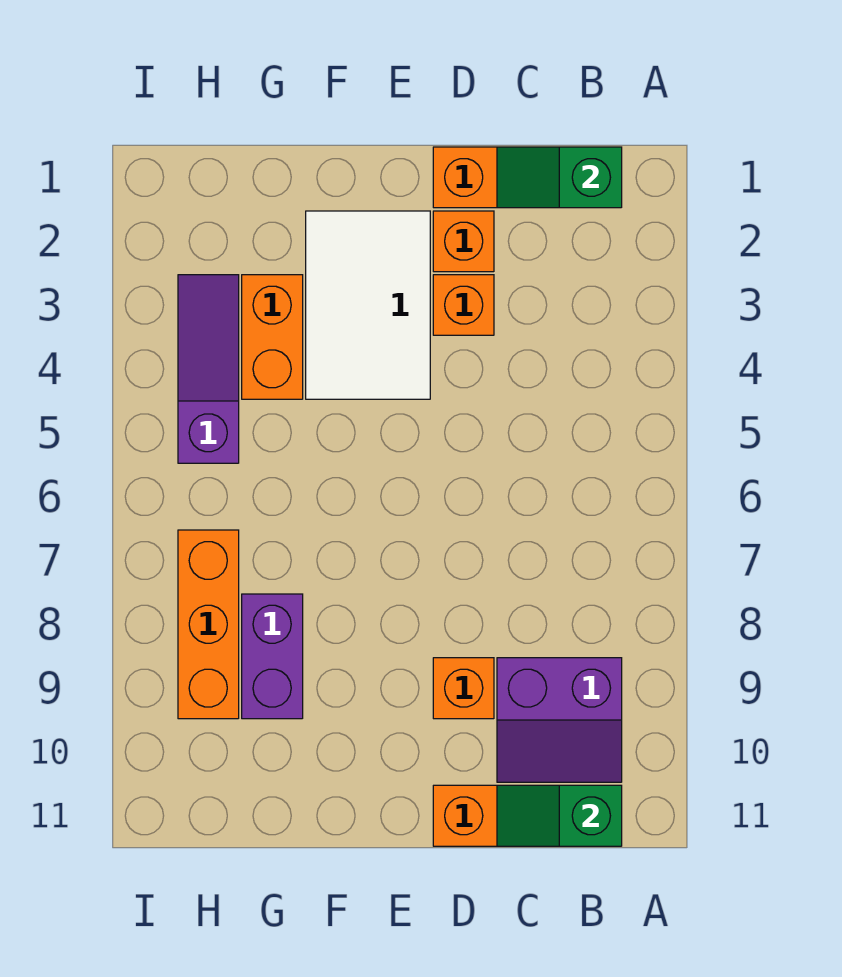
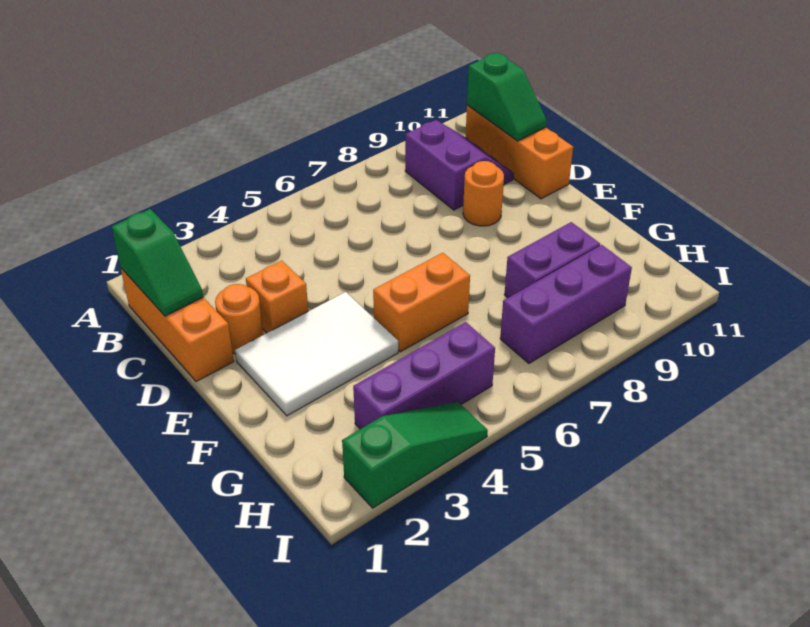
orange brick D2 level 1 -> orange round brick D2 level 1
orange brick D9 level 1 -> orange round brick D9 level 1
orange brick G3:G4 level 1 -> orange brick F5:F6 level 1
purple slope H3:H5 level 1 top 5 -> purple brick H3:H5 level 1
orange brick H7:H9 level 1 -> purple brick H7:H9 level 1
none -> green slope I2:I4 level 1 top 2

